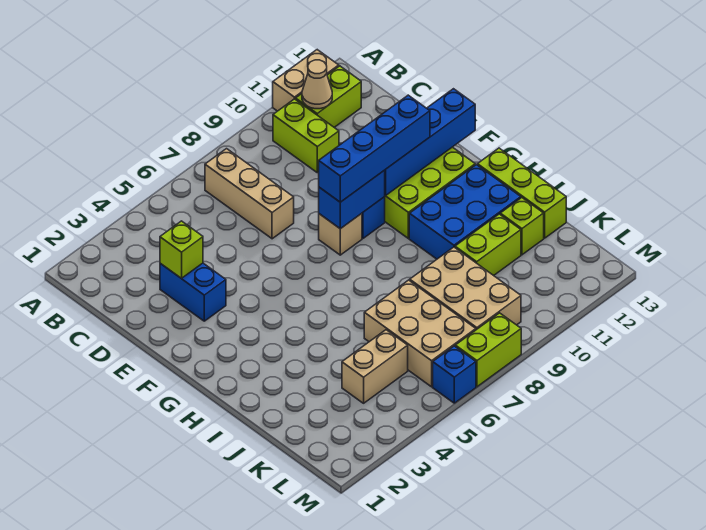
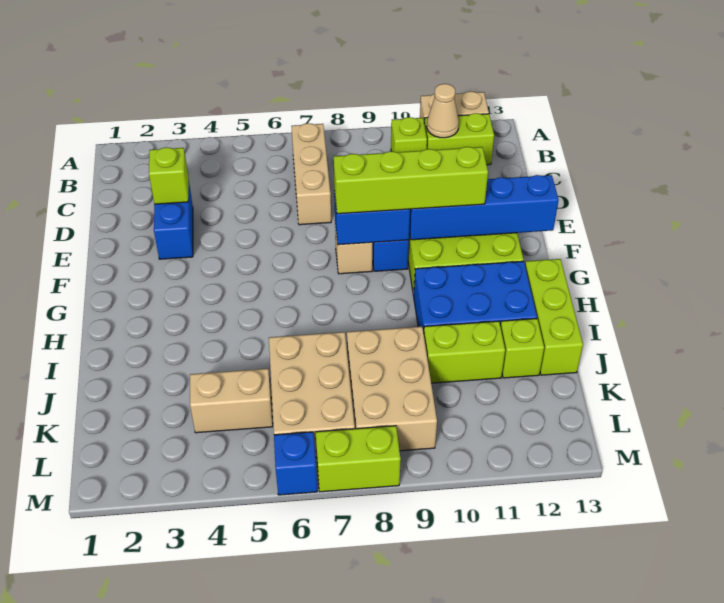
lime brick B10:C10 level 1 -> lime brick B10 level 1
blue brick F8:F11 level 3 -> lime brick F8:F11 level 3

